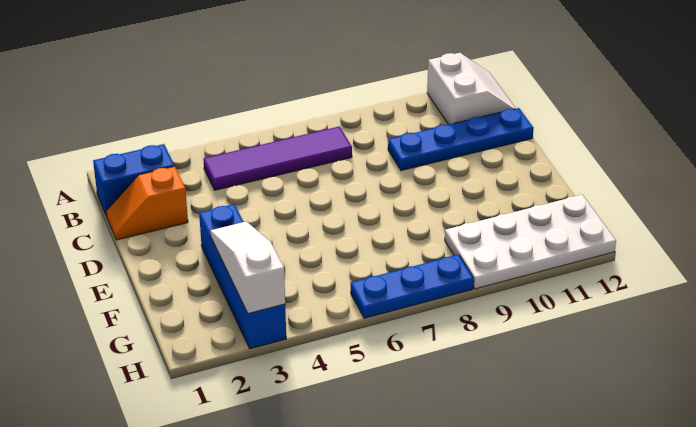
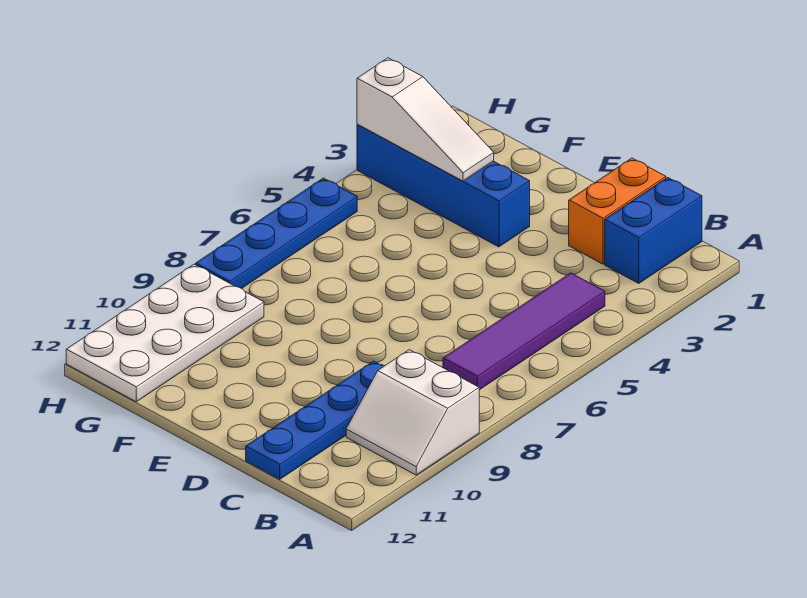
white slope A11:B12 level 1 top 11 -> white slope A9:B10 level 1 top 9
orange slope C1:C2 level 1 top 2 -> orange brick C1:C2 level 1
blue plate H6:H8 level 1 -> blue plate H5:H8 level 1

